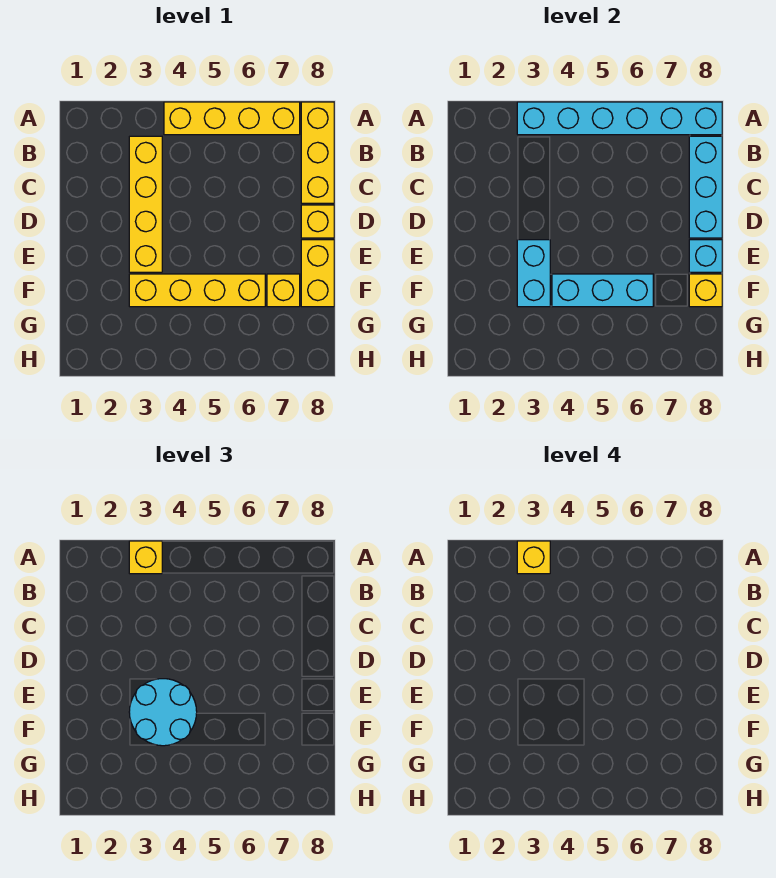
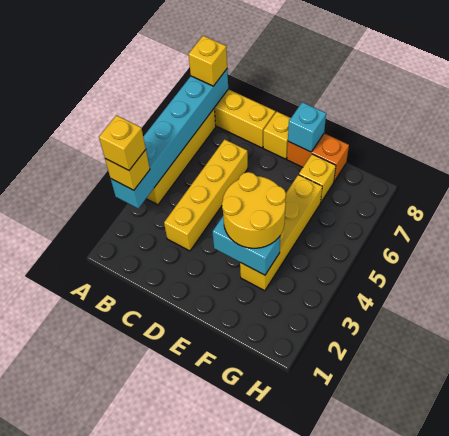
yellow brick B3:E3 level 1 -> yellow brick C3:C6 level 1
cyan brick B8:D8 level 2 -> none
cyan round brick E3:F4 level 3 -> yellow round brick E3:F4 level 3
yellow brick E8:F8 level 1 -> orange brick E8:F8 level 1
cyan brick F4:F6 level 2 -> none
yellow brick F8 level 2 -> yellow brick A8 level 3

